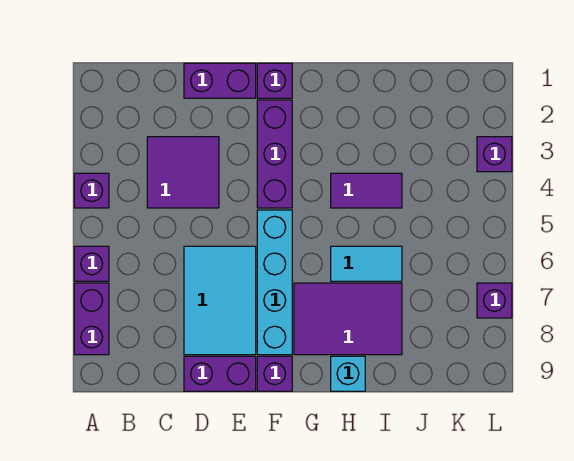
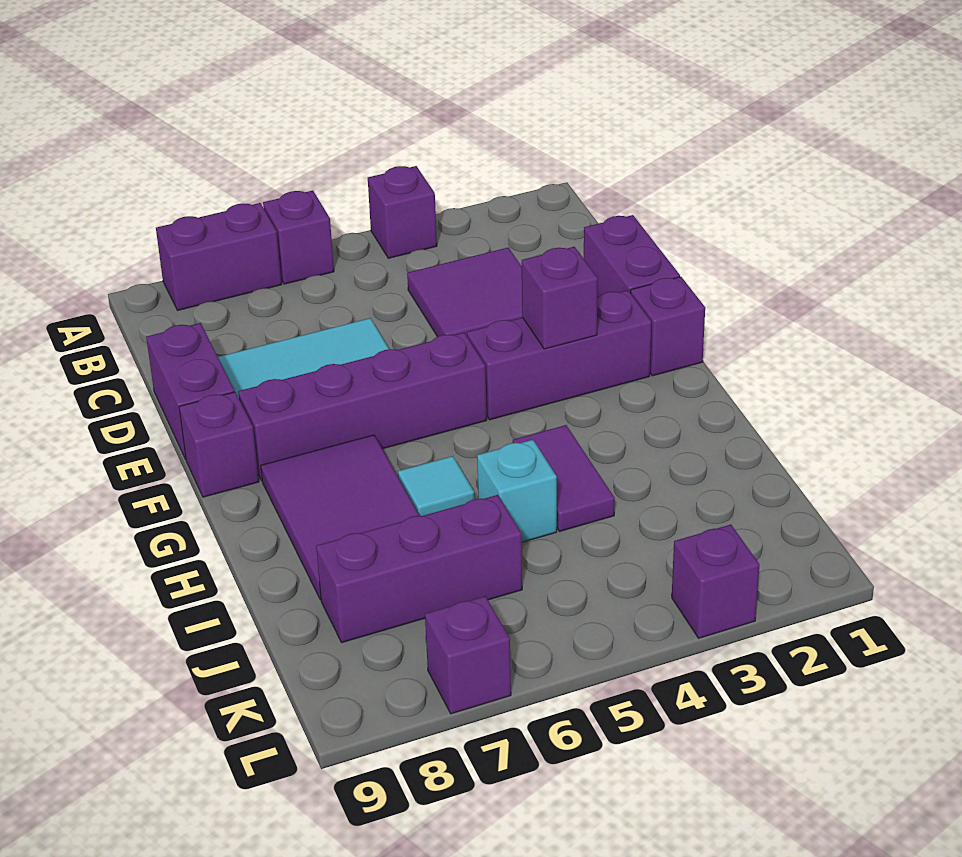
none -> purple brick F3 level 2
cyan brick F5:F8 level 1 -> purple brick F5:F8 level 1
cyan tile H6:I6 level 1 -> cyan tile H6 level 1
cyan brick H9 level 1 -> cyan brick I5 level 1
none -> purple brick J6:J8 level 1

